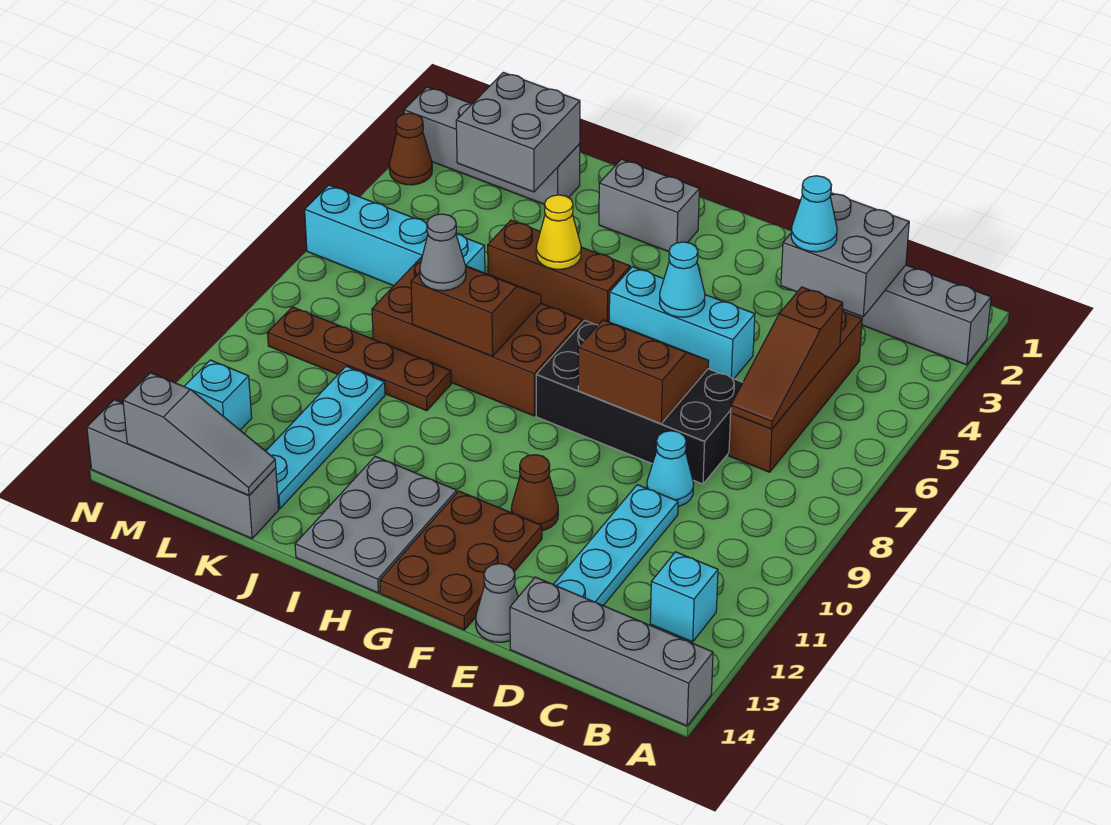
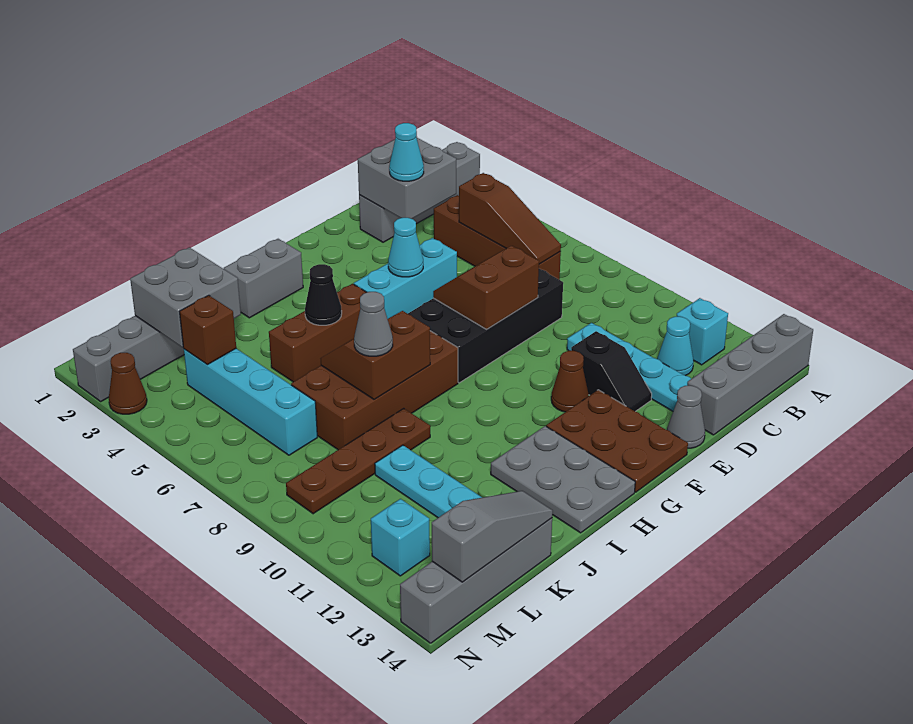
cyan cone D9 level 1 -> cyan cone C12 level 1
none -> black slope E11:E12 level 1 top 11
yellow cone I5 level 2 -> black cone I5 level 2
cyan brick K6:N6 level 1 -> cyan brick L4:L7 level 1
none -> brown brick L4 level 2

